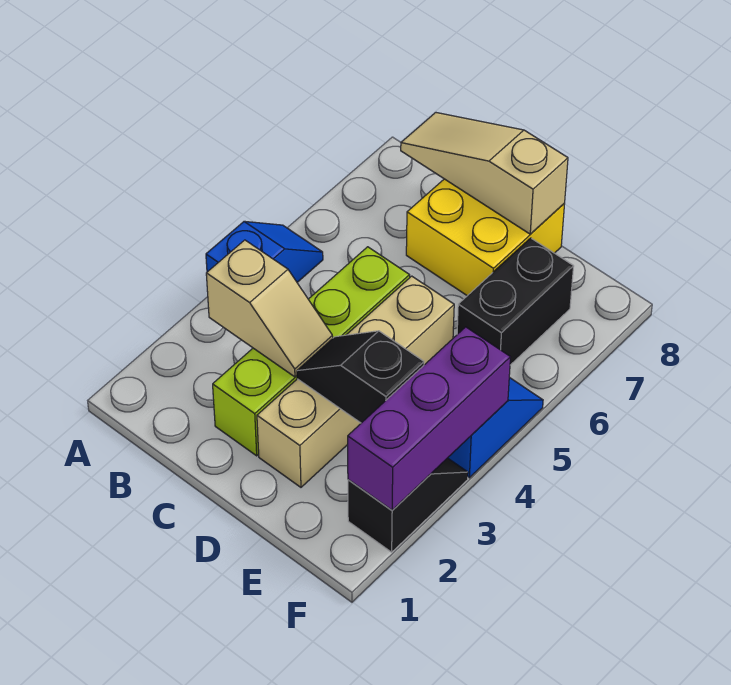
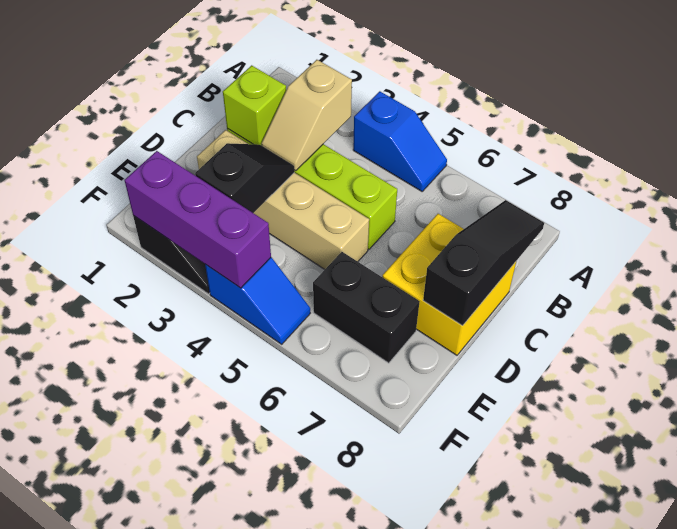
tan slope B8:D8 level 2 top D -> black slope B8:D8 level 2 top D
none -> lime brick C2 level 2

